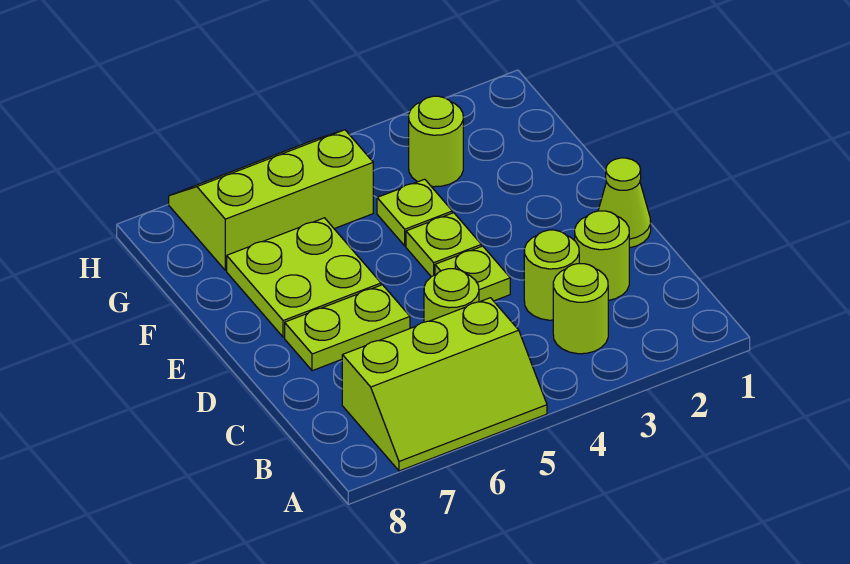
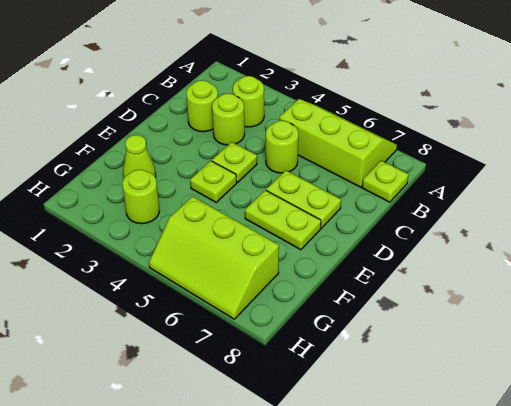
lime cone D1 level 1 -> lime cone F2 level 1
lime plate E6:F7 level 1 -> lime plate E6:E7 level 1
lime plate F4 level 1 -> lime plate B8 level 1

